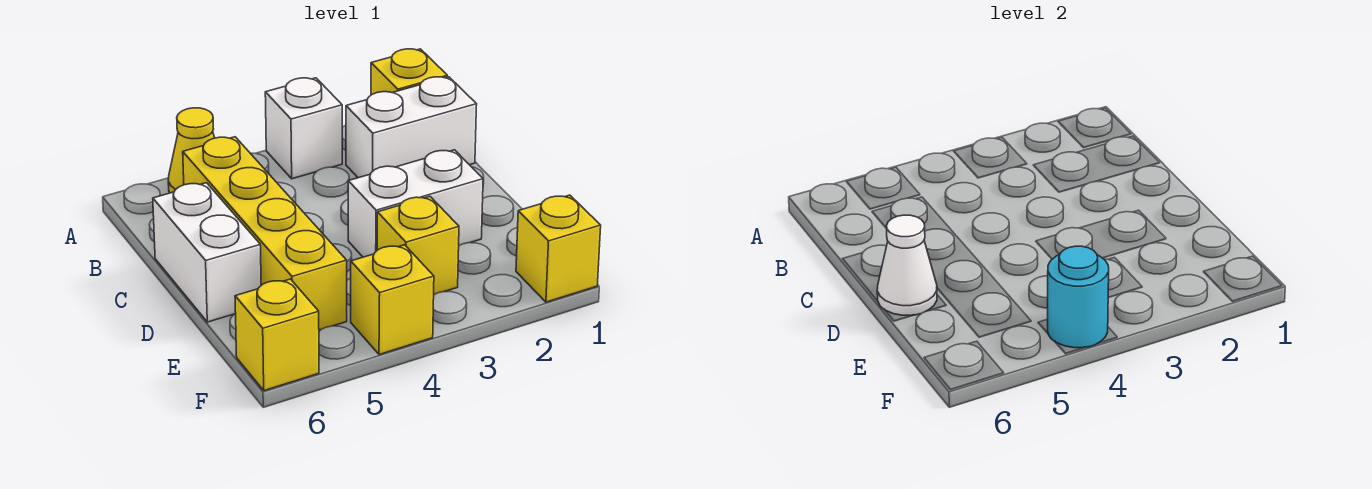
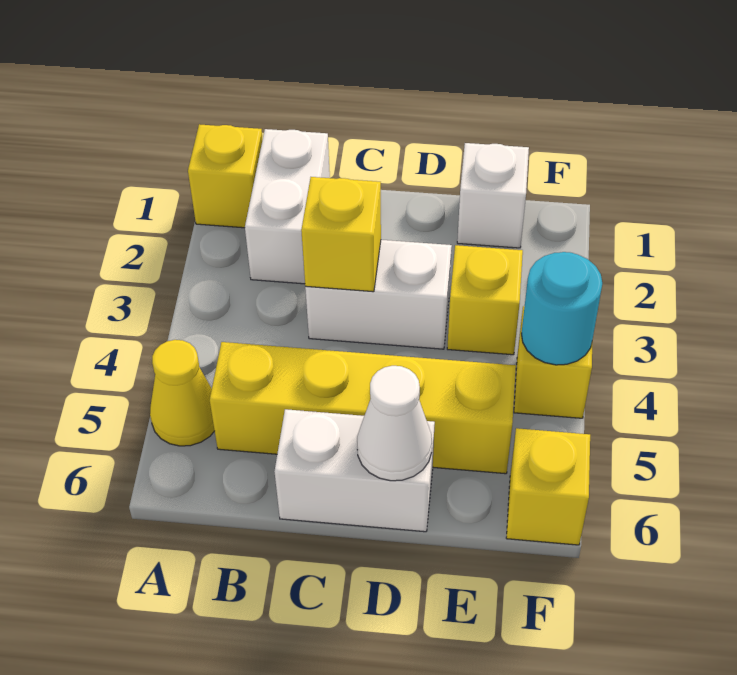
white brick A3 level 1 -> white brick E1 level 1
white brick D2:D3 level 1 -> white brick C3:D3 level 1
yellow brick F1 level 1 -> yellow brick C3 level 2

